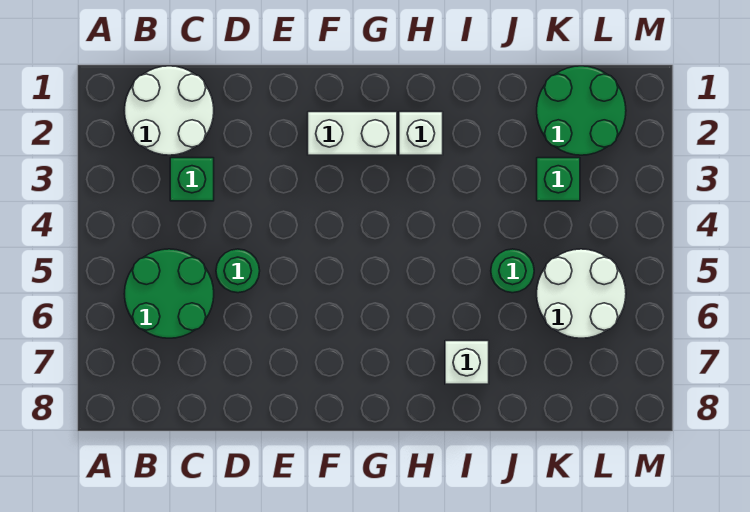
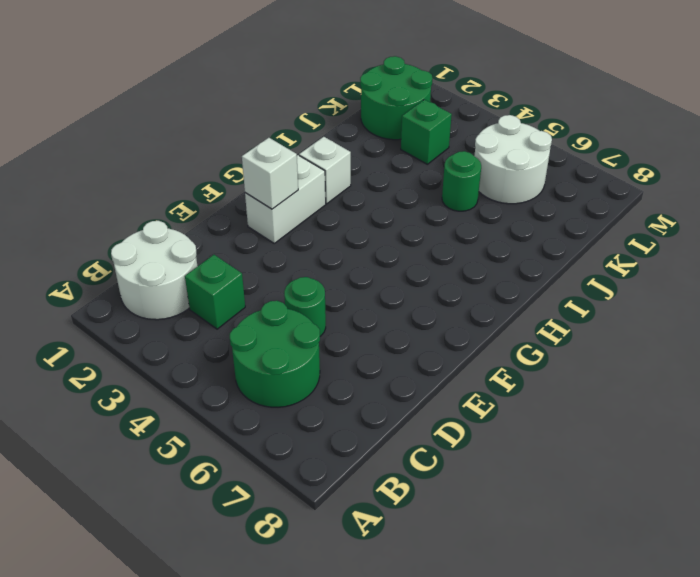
white brick I7 level 1 -> white brick F2 level 2

